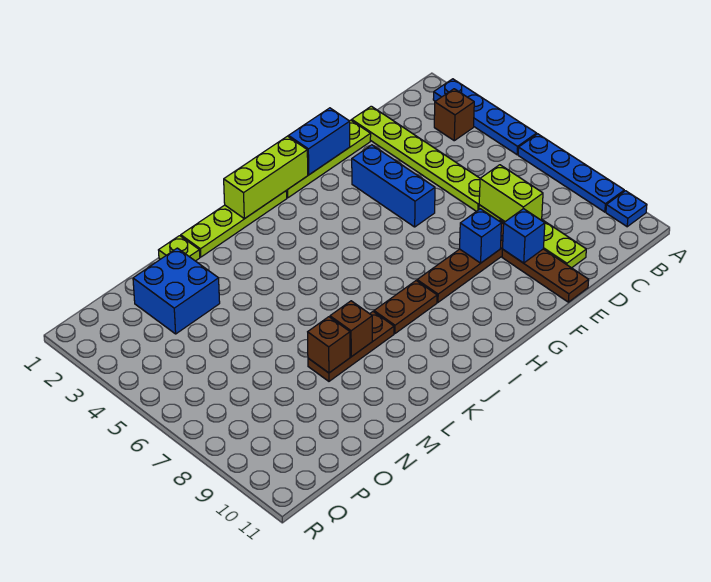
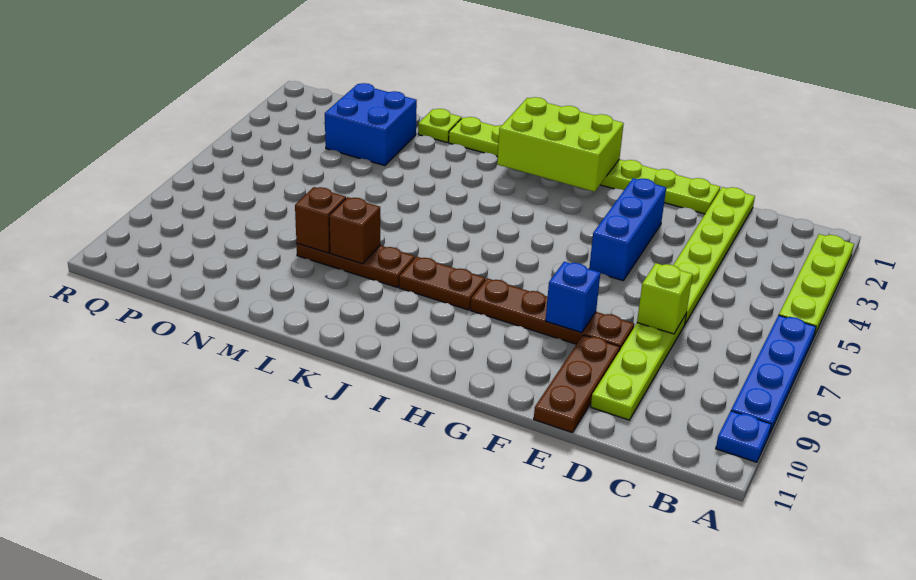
blue plate A2:A5 level 1 -> lime plate A2:A5 level 1
brown brick B3 level 1 -> none
lime brick D7:D8 level 2 -> lime brick D7 level 2
blue brick E9 level 2 -> none
blue brick F1:G1 level 2 -> none
lime brick H1:J1 level 2 -> lime brick H1:J2 level 2

